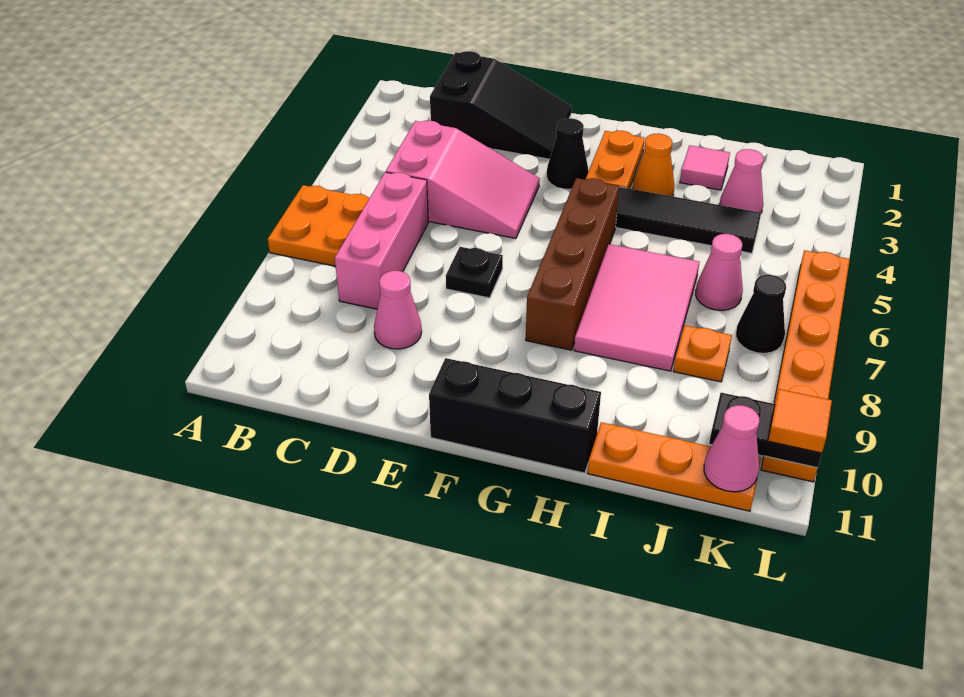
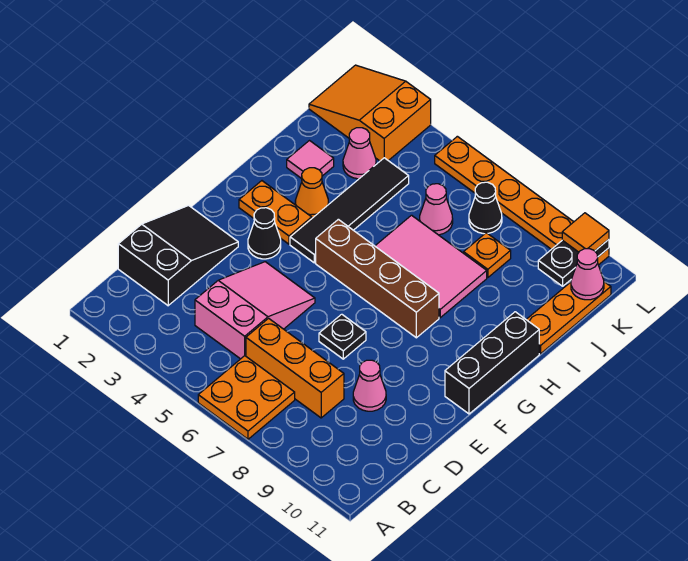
pink brick C6:C8 level 1 -> orange brick C6:C8 level 1
none -> orange slope K1:L3 level 1 top 3

